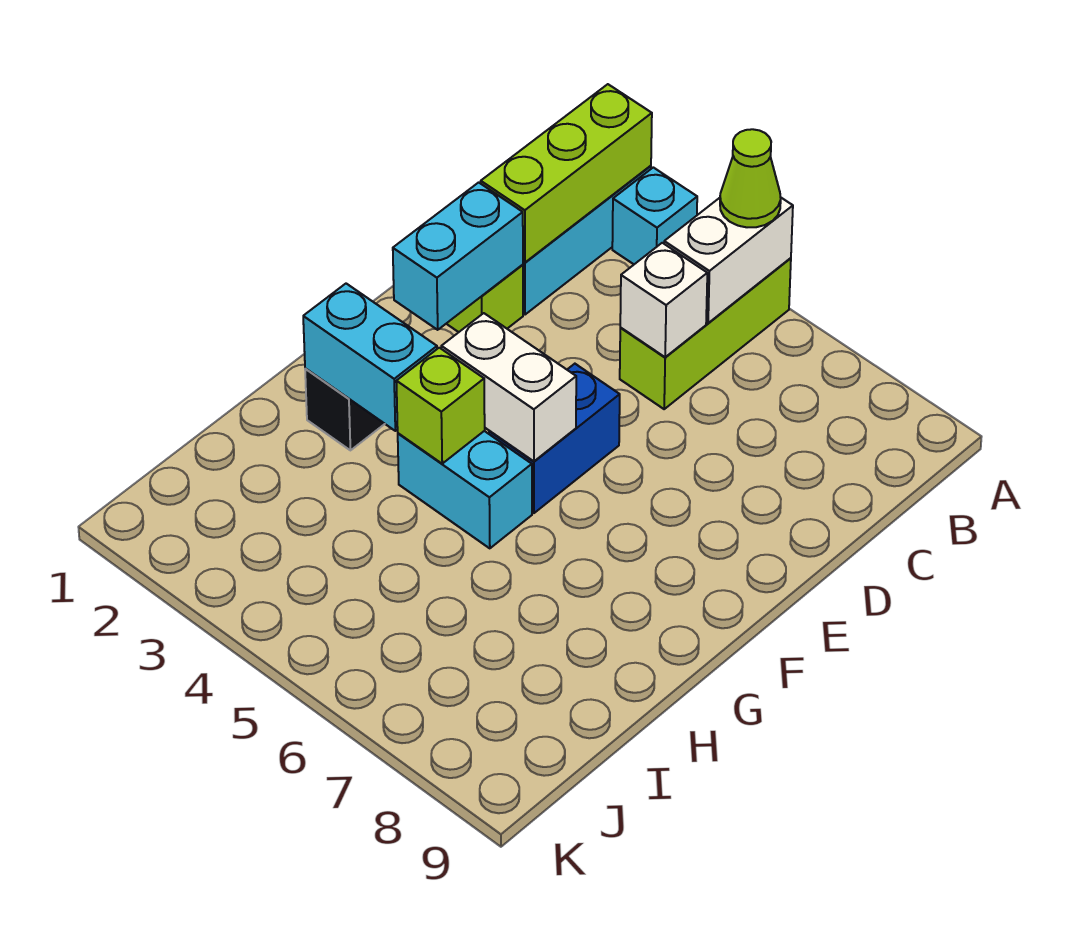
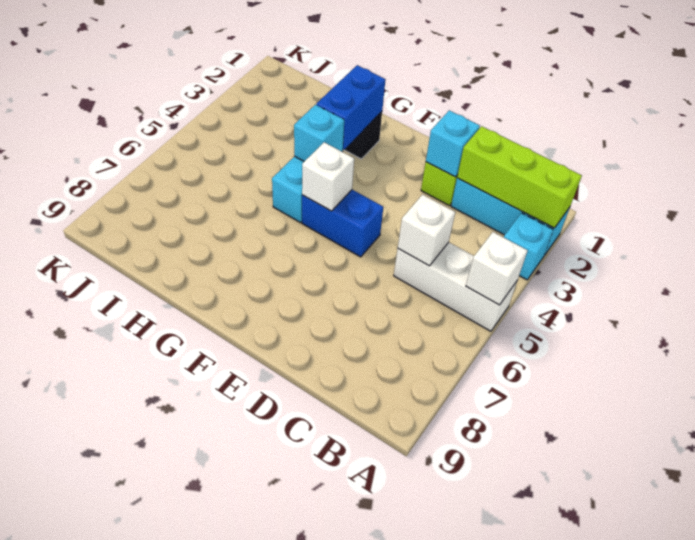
lime brick A5:C5 level 1 -> white brick A5:C5 level 1
white brick A5:B5 level 2 -> white brick A5 level 2
lime cone A5 level 3 -> none
cyan brick D2:E2 level 2 -> cyan brick D2 level 2
white brick F4:F5 level 2 -> white brick F5 level 2
cyan brick G2:G3 level 2 -> blue brick G2:G3 level 2
lime brick G4 level 2 -> cyan brick G4 level 2

